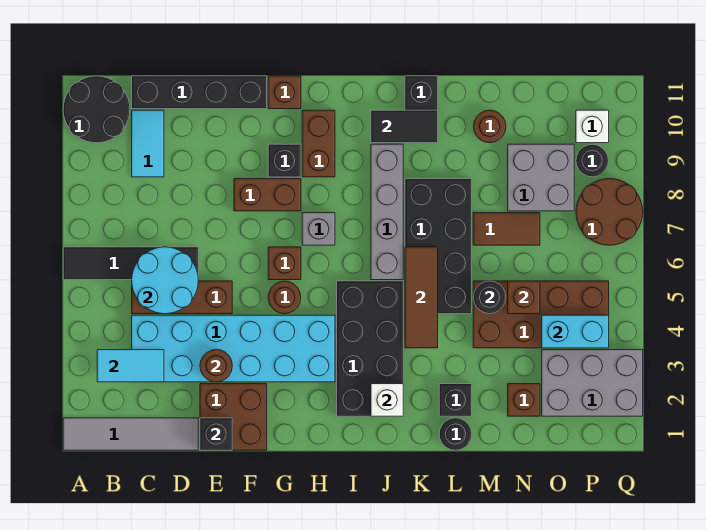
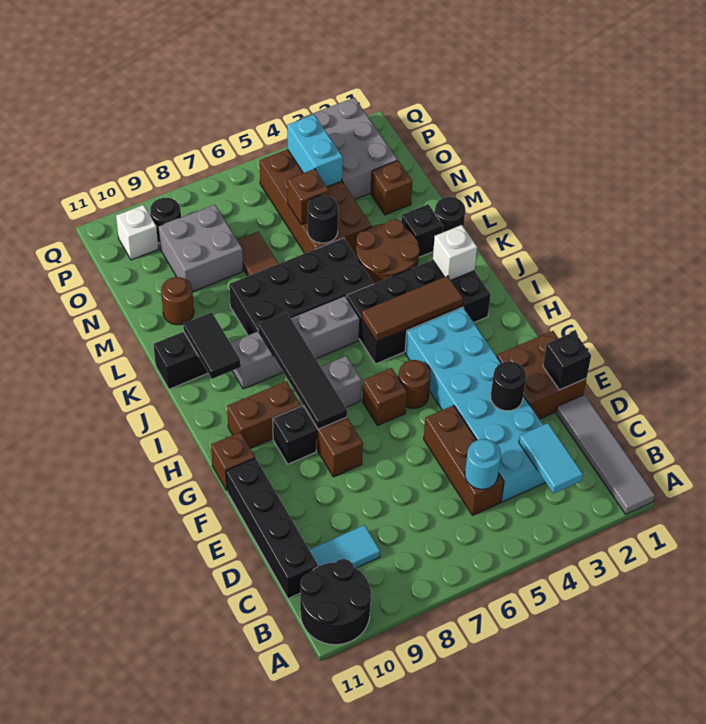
black tile A6:D6 level 1 -> black tile G8:J8 level 2
cyan round brick C5:D6 level 2 -> cyan round brick C5 level 2
brown round brick E3 level 2 -> black round brick E3 level 2
brown tile K4:K6 level 2 -> brown tile I3:I5 level 2
brown round brick P7:Q8 level 1 -> brown round brick K3:L4 level 1

